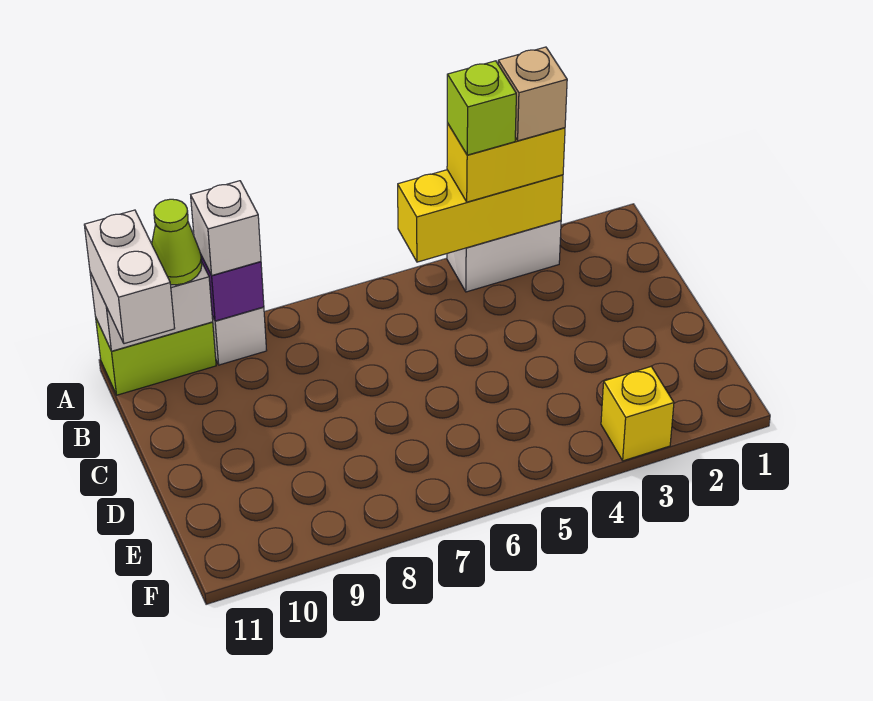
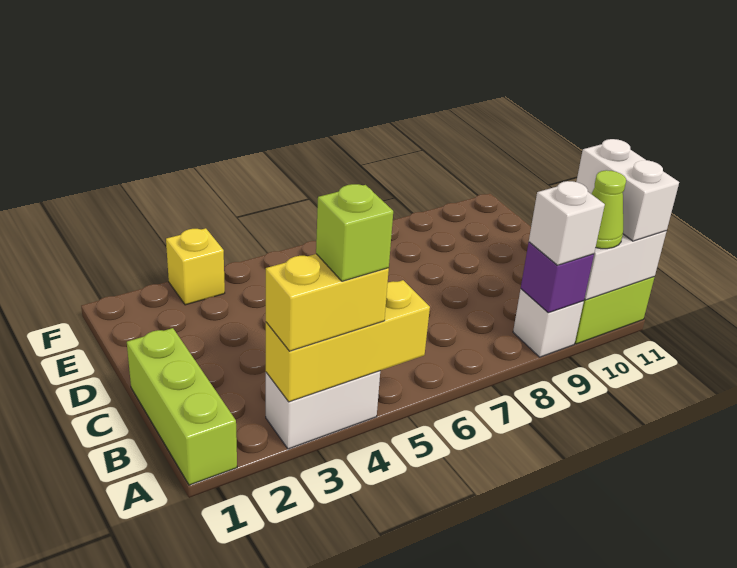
none -> lime brick A1:C1 level 1
tan brick A3 level 4 -> none

